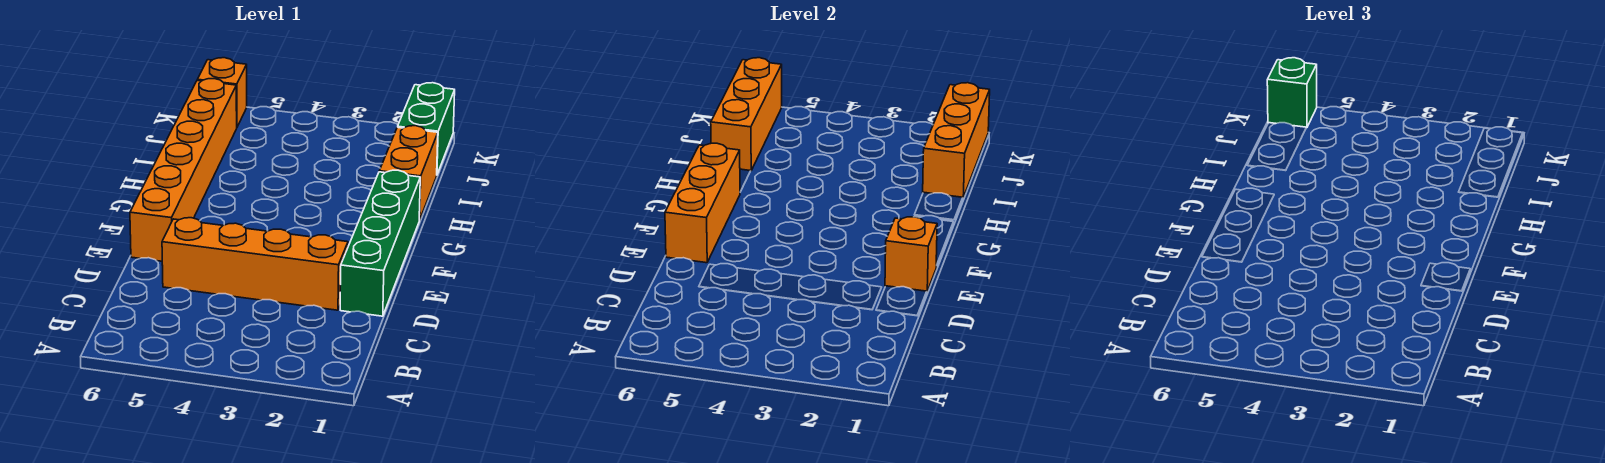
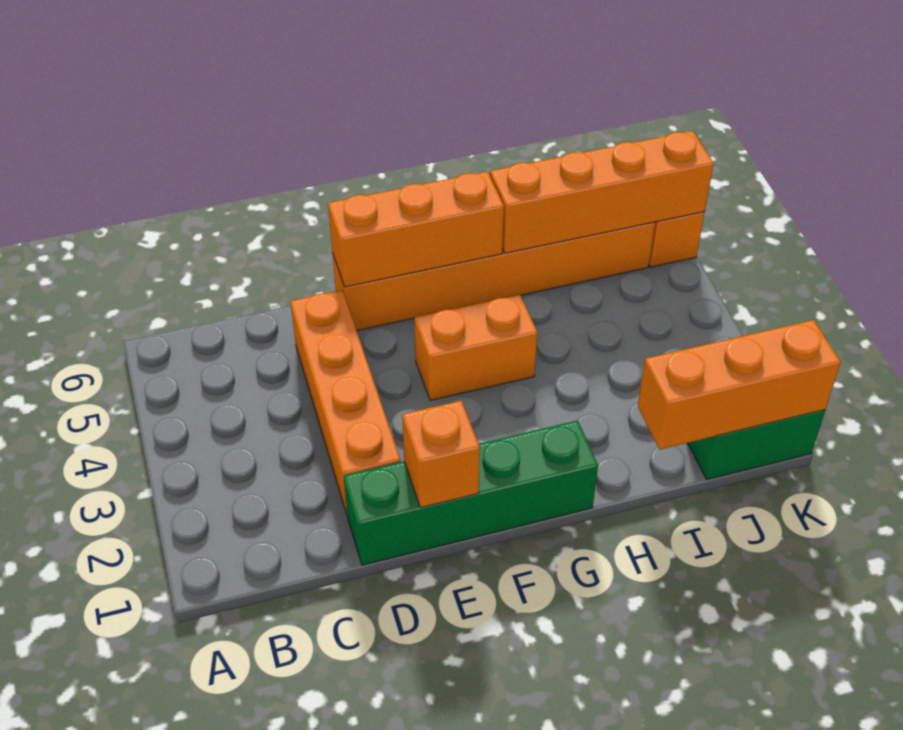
orange brick H1:I1 level 1 -> orange brick F4:G4 level 1
orange brick I6:K6 level 2 -> orange brick H6:K6 level 2
green brick K6 level 3 -> none

